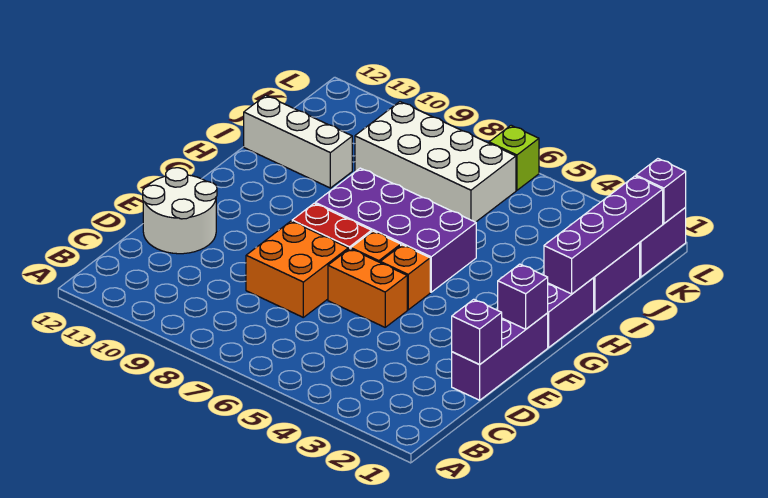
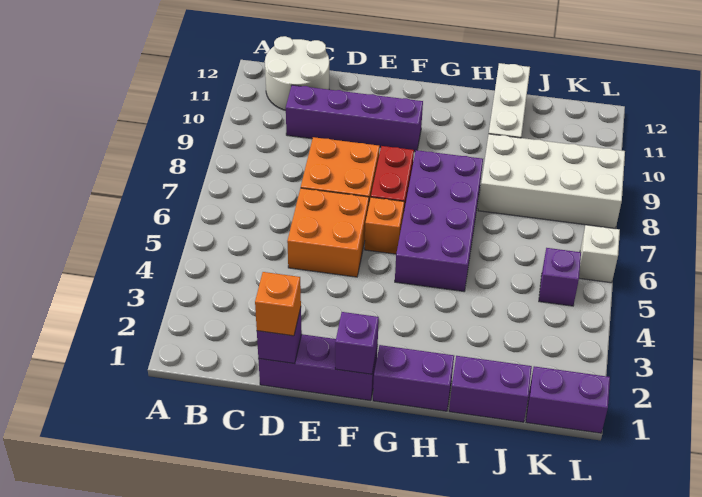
white round brick D11:E12 level 1 -> white round brick B11:C12 level 1
orange brick E5:E6 level 1 -> orange brick D5:E6 level 1
orange brick F5 level 1 -> orange brick D1 level 3
purple brick H1:K1 level 2 -> purple brick C10:F10 level 1
white brick J6:K9 level 1 -> white brick I8:L9 level 1
purple brick L1 level 2 -> purple brick K5 level 1
lime brick L6 level 1 -> white brick L6 level 1

